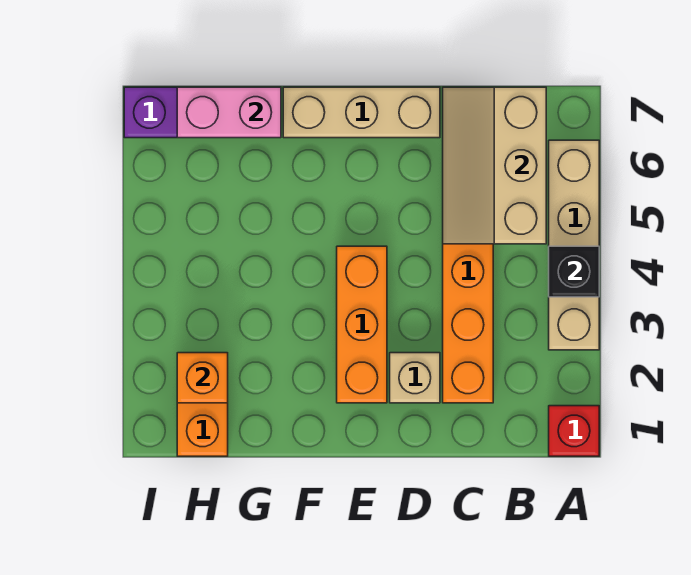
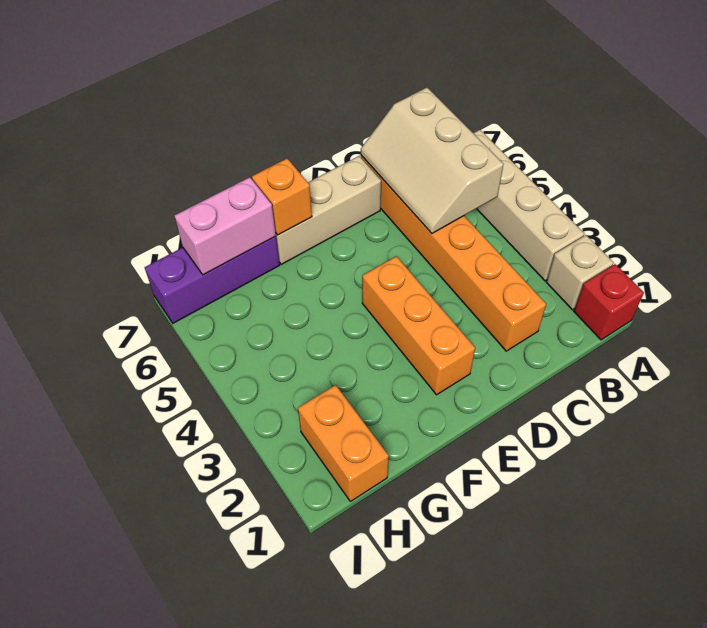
black brick A4 level 2 -> none
tan brick D2 level 1 -> tan brick A2 level 1
orange brick H2 level 2 -> orange brick F7 level 2

